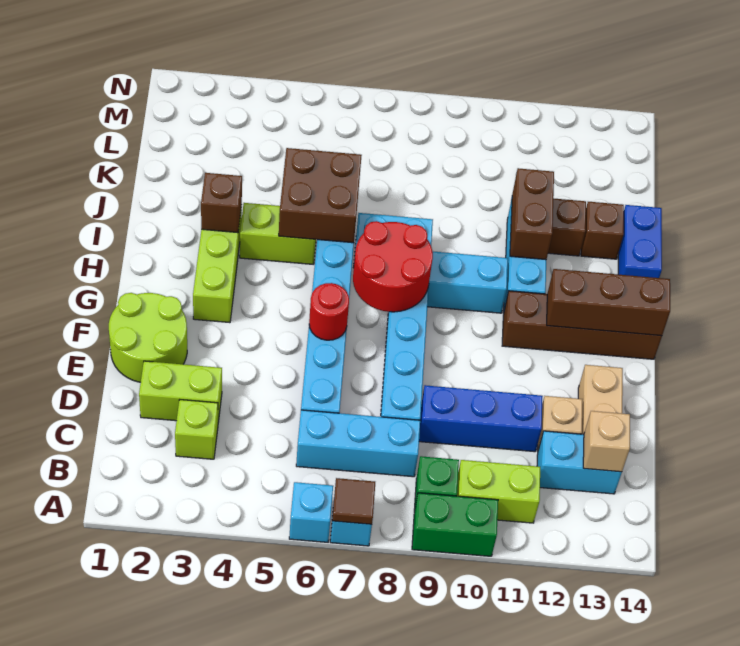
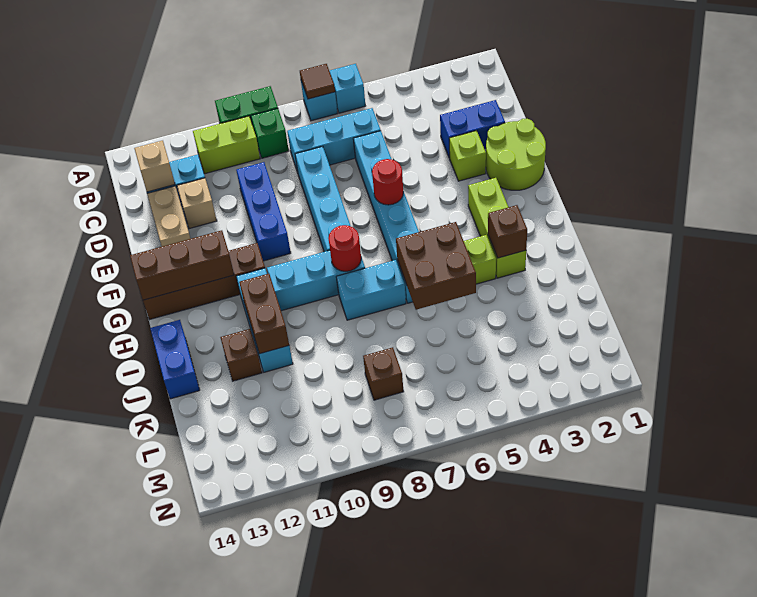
lime brick C3 level 1 -> lime brick E3 level 1
lime brick D2:D3 level 1 -> blue brick D2:D3 level 1
blue brick D9:D11 level 1 -> blue brick D10:F10 level 1
red round brick G7:H8 level 2 -> red round brick H8 level 2
brown brick J13 level 1 -> brown brick L8 level 1

